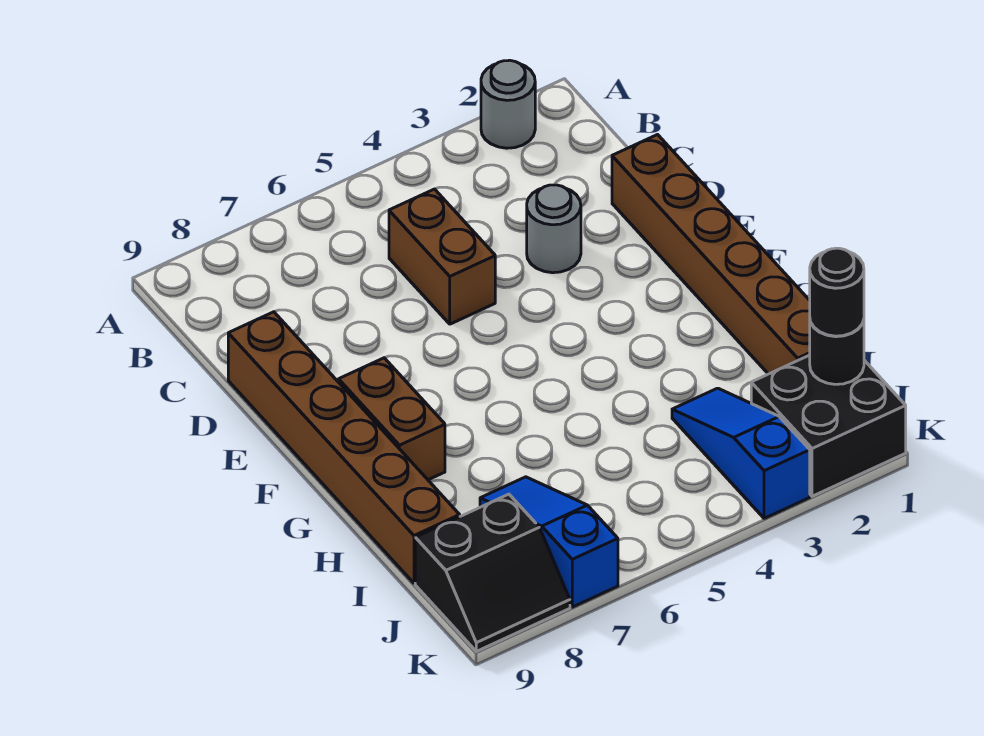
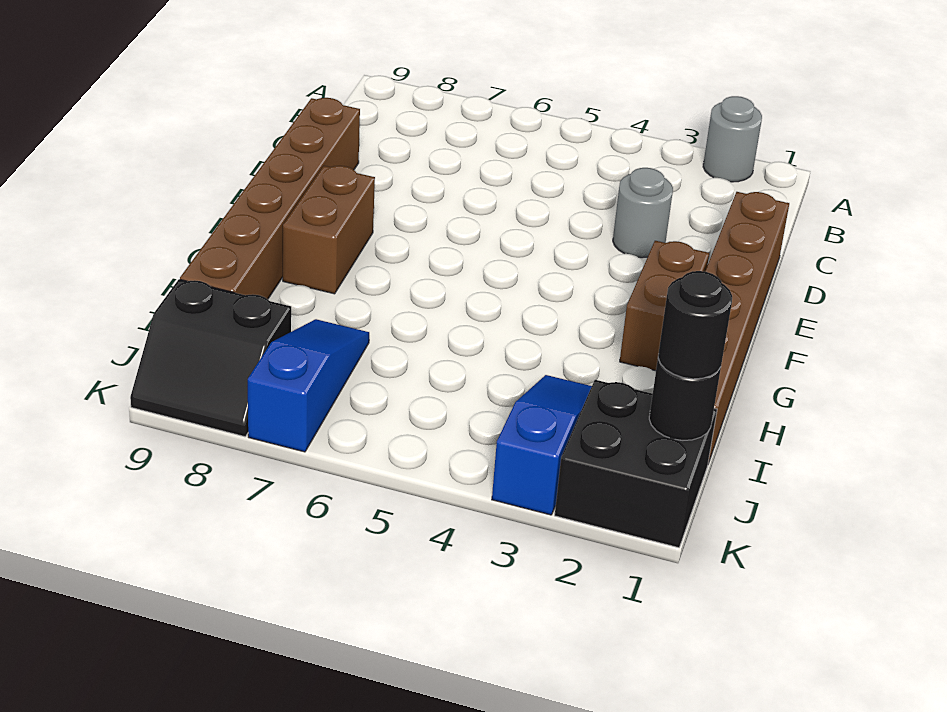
brown brick C5:D5 level 1 -> brown brick F2:G2 level 1

